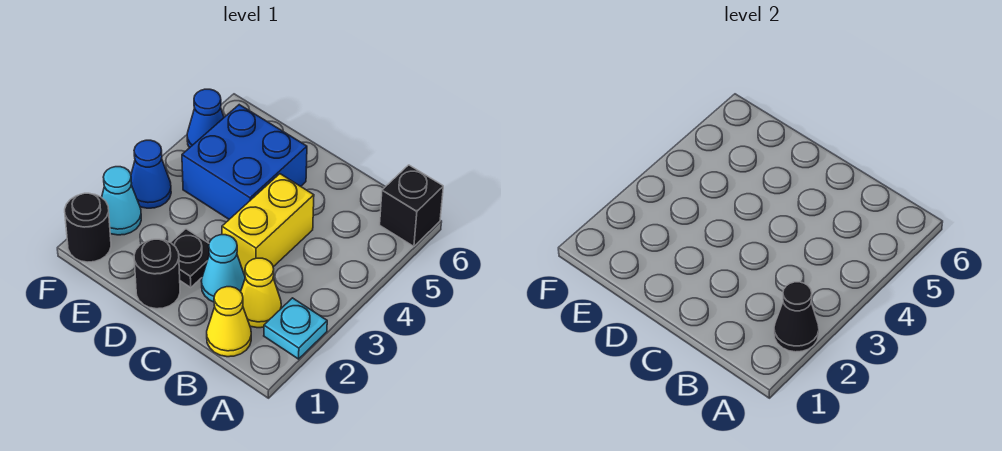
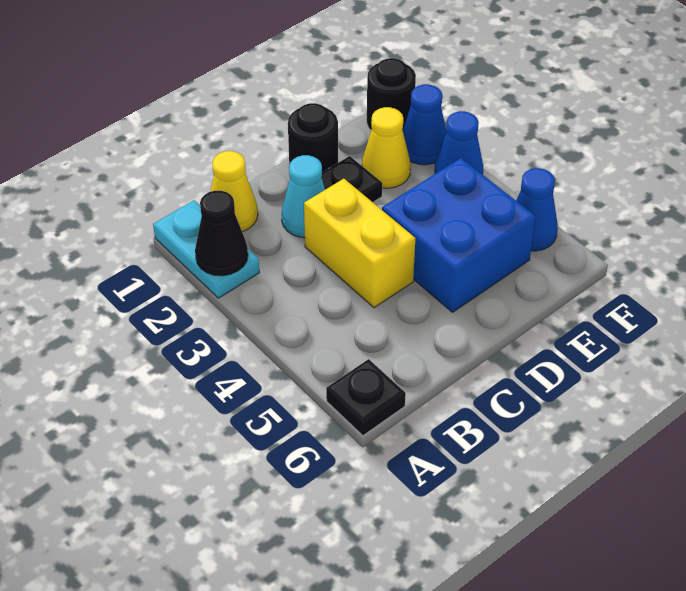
cyan plate A2 level 1 -> cyan plate A1:A2 level 1
black brick A6 level 1 -> black plate A6 level 1
yellow cone B2 level 1 -> yellow cone E2 level 1
cyan cone F2 level 1 -> blue cone F2 level 1

